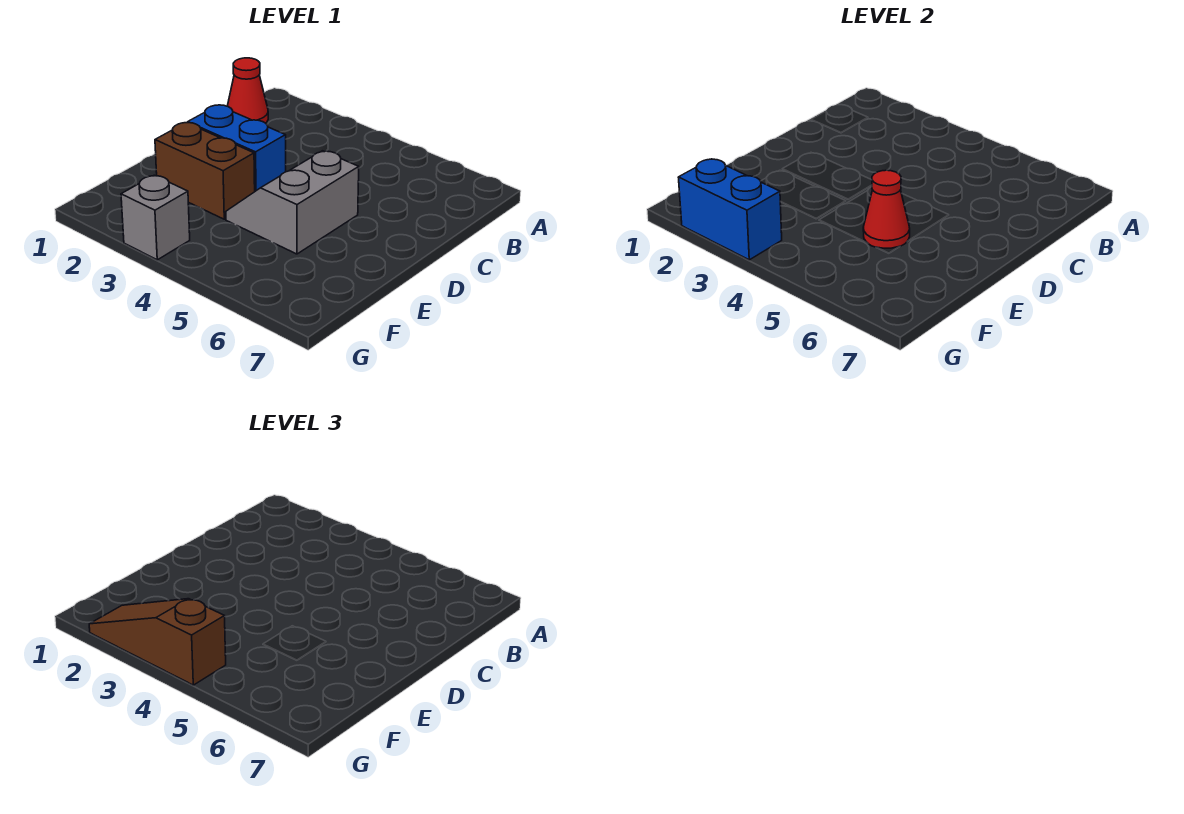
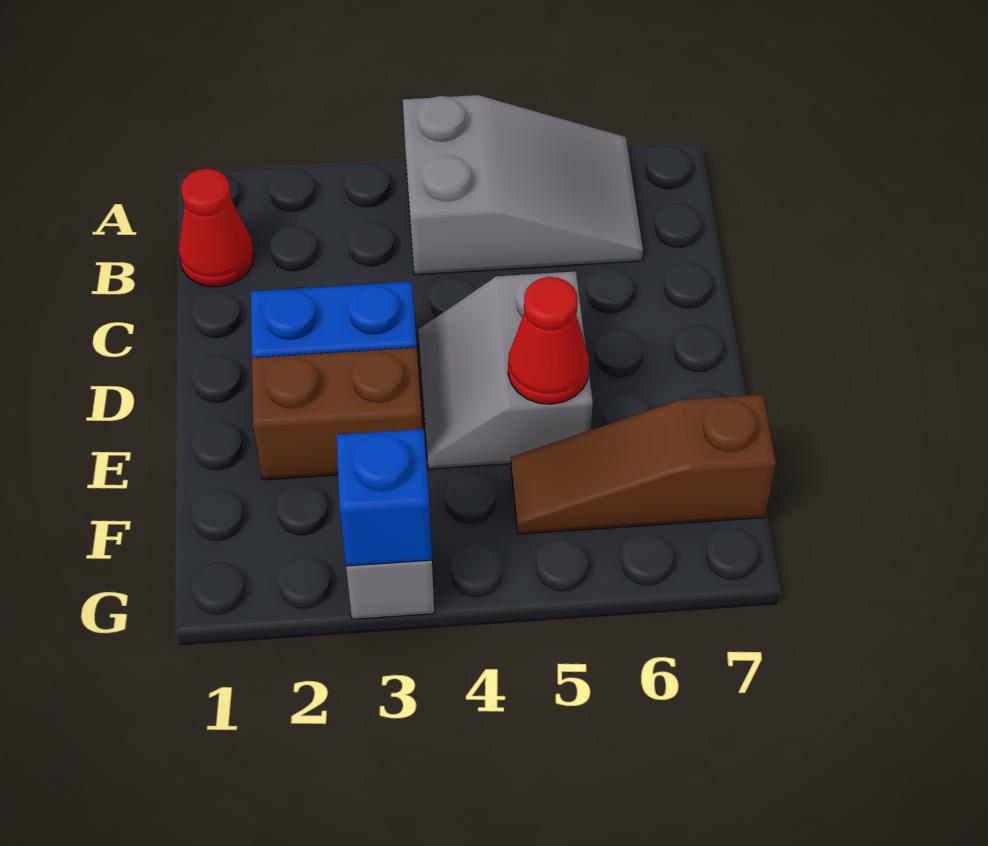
none -> grey slope A4:B6 level 1 top 4
blue brick G2:G3 level 2 -> blue brick G3 level 2
brown slope G2:G4 level 3 top 4 -> brown slope F5:F7 level 1 top 7

